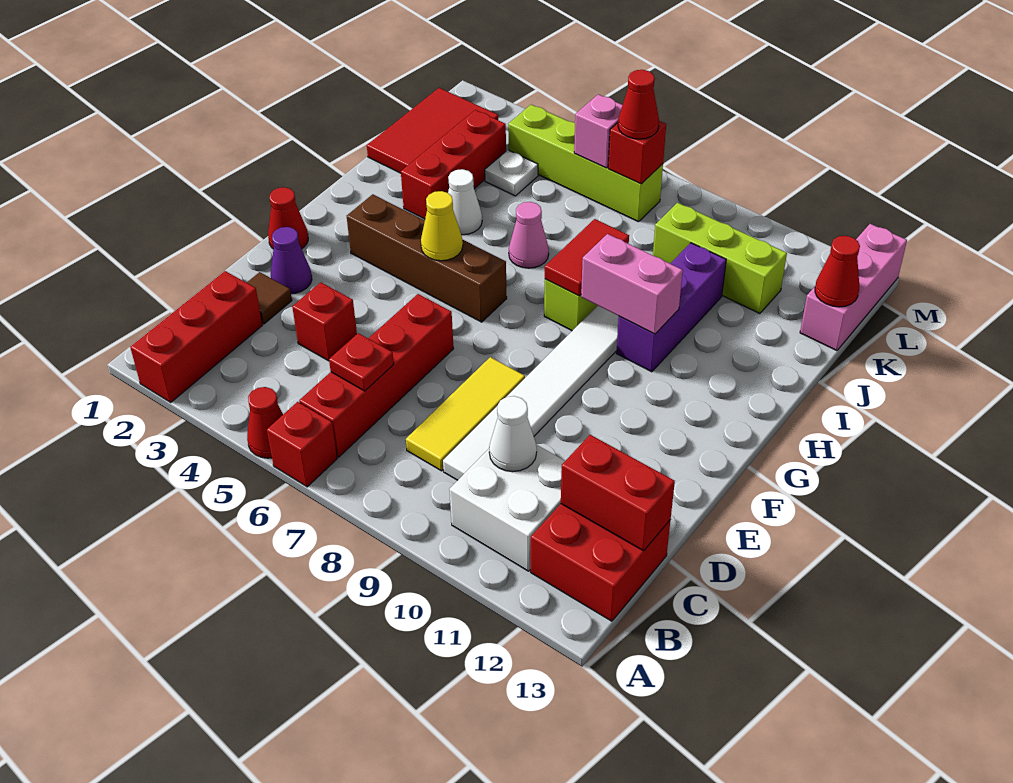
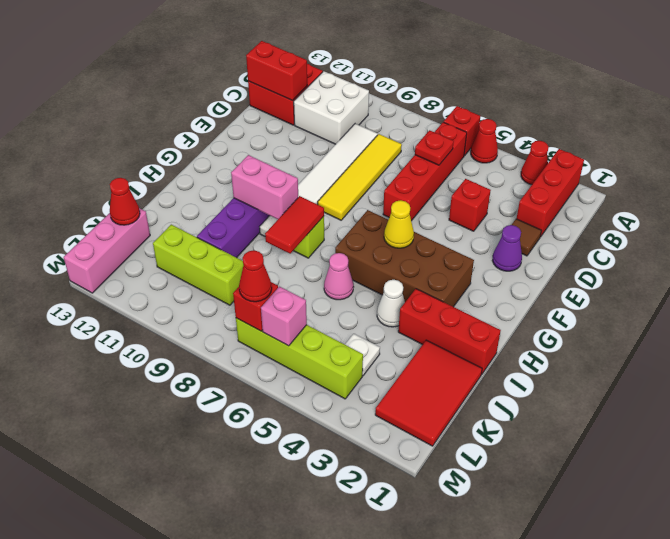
yellow tile C8:E8 level 1 -> yellow tile C8:F8 level 1
white cone C10 level 2 -> none
red cone F1 level 1 -> red cone A3 level 1
brown brick G3:G6 level 1 -> brown brick G3:H6 level 1
red brick I3:K3 level 1 -> red brick I1:I3 level 1

